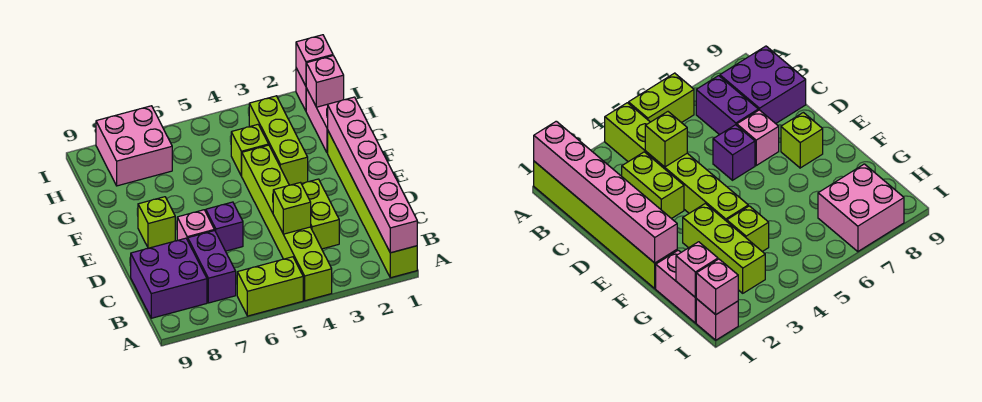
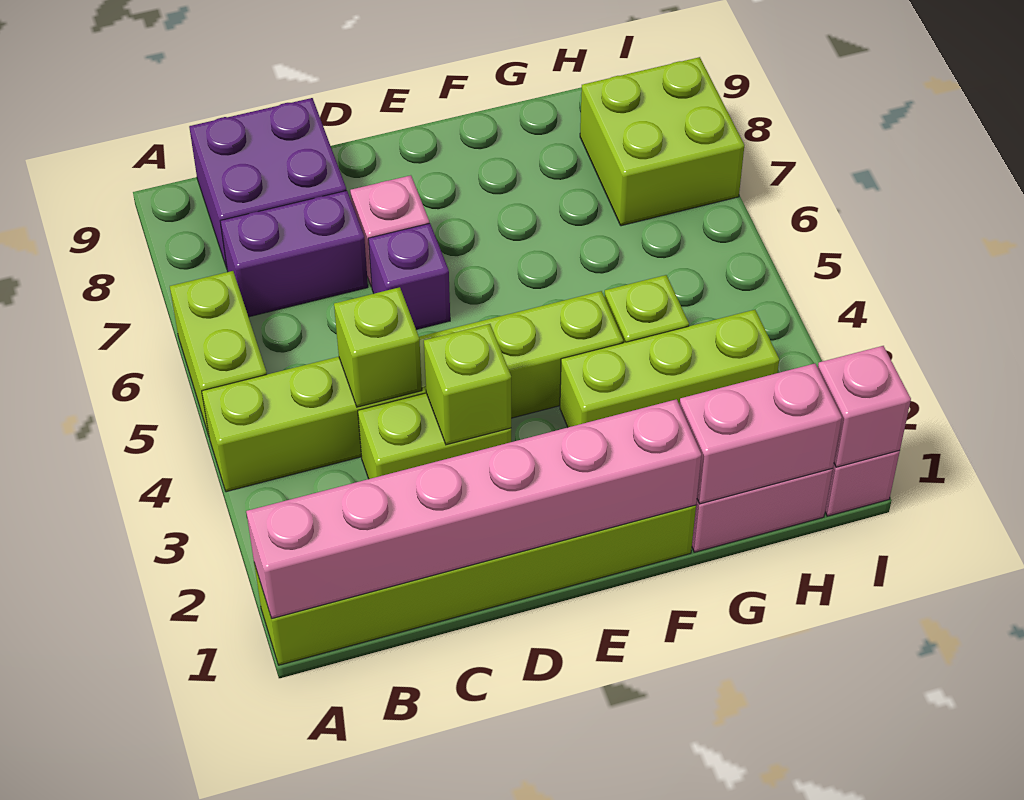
lime brick E8 level 1 -> lime brick D3 level 2
pink brick H1 level 2 -> pink brick G1:H1 level 2
pink brick H7:I8 level 1 -> lime brick H7:I8 level 1

